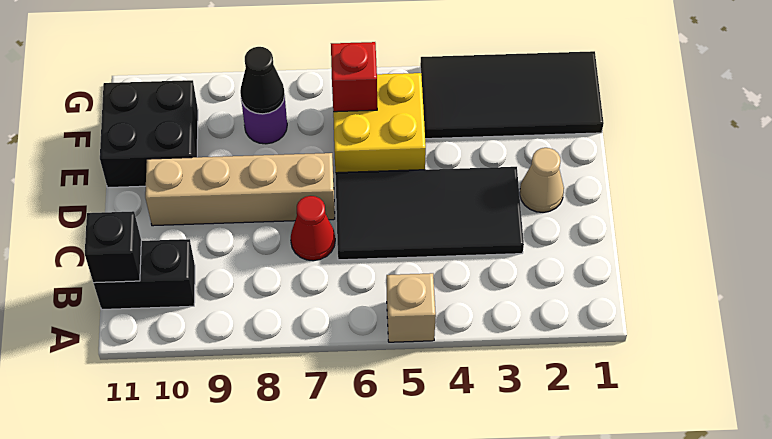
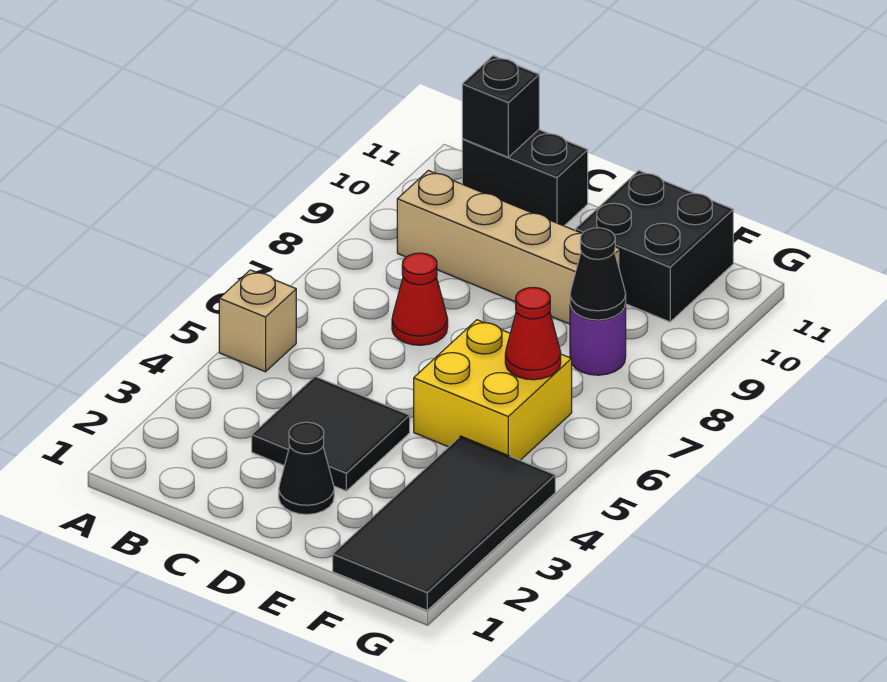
black brick B10:B11 level 1 -> black brick B11:C11 level 1
black tile C3:D6 level 1 -> black tile C3:D4 level 1
tan cone D2 level 1 -> black cone D2 level 1
tan brick D7:D10 level 1 -> tan brick B9:E9 level 1
red brick F6 level 2 -> red cone F6 level 2

